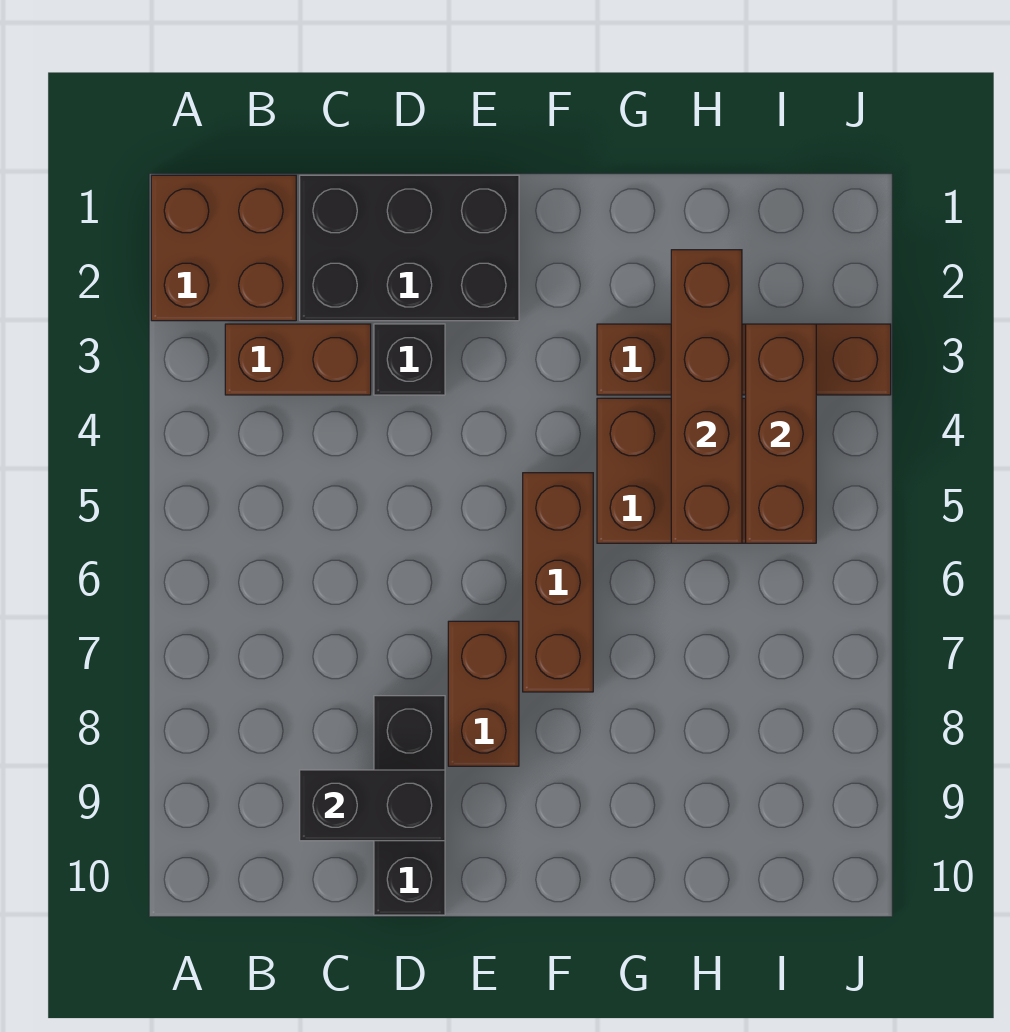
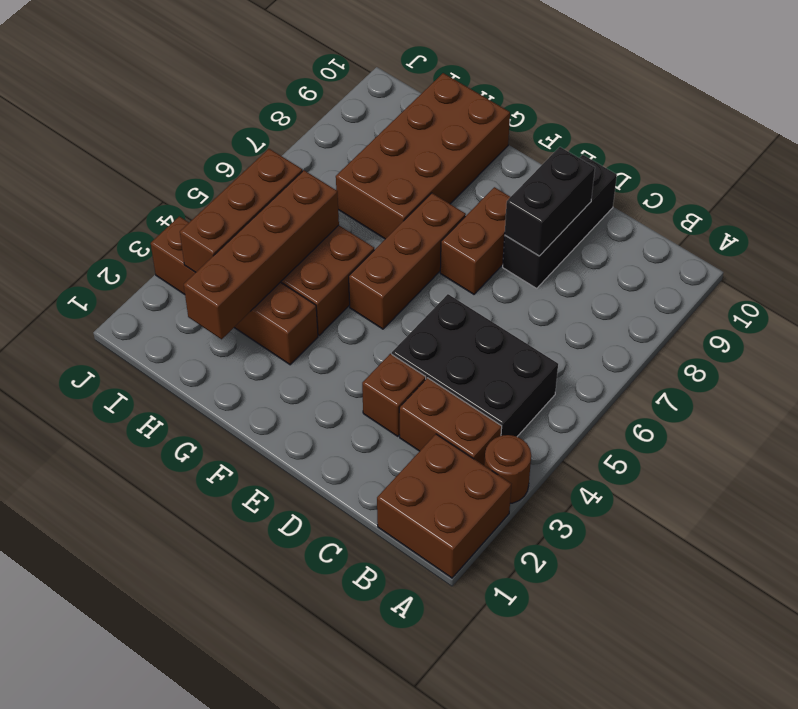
none -> brown round brick A3 level 1
black brick C1:E2 level 1 -> black brick B4:D5 level 1
black brick C9:D9 level 2 -> black brick D8:D9 level 2
black brick D3 level 1 -> brown brick D3 level 1
none -> brown brick G7:H10 level 1

